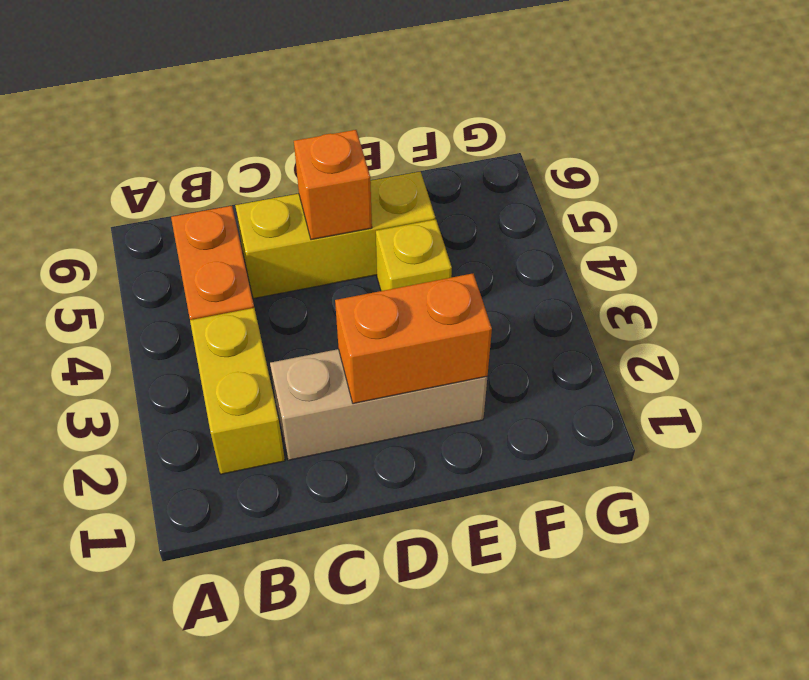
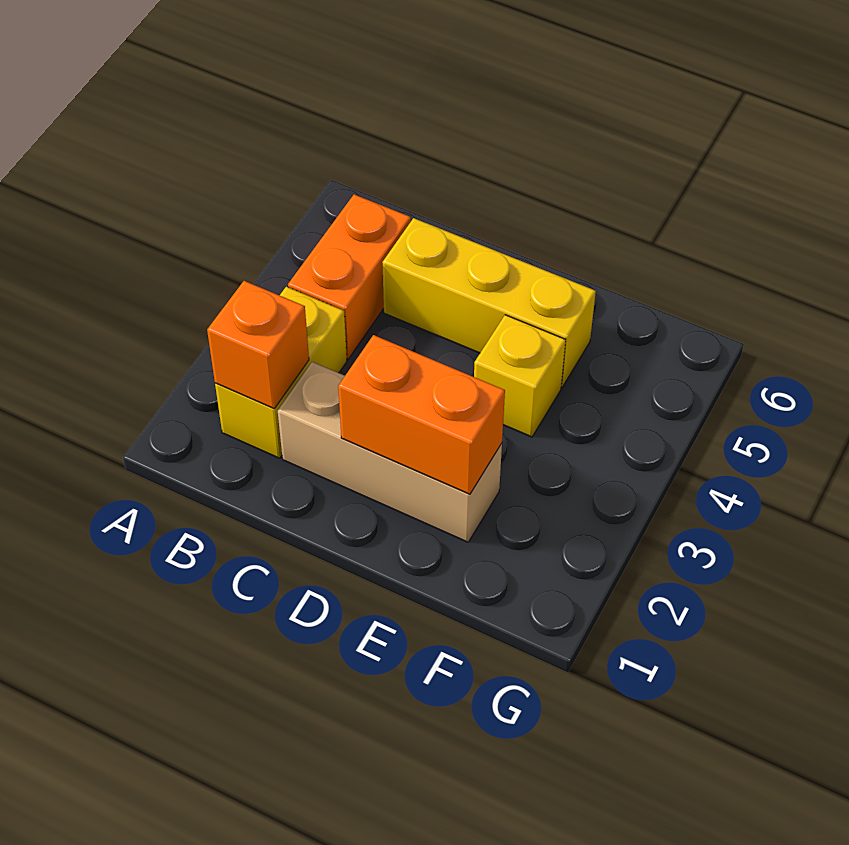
orange brick D5 level 2 -> orange brick B2 level 2

